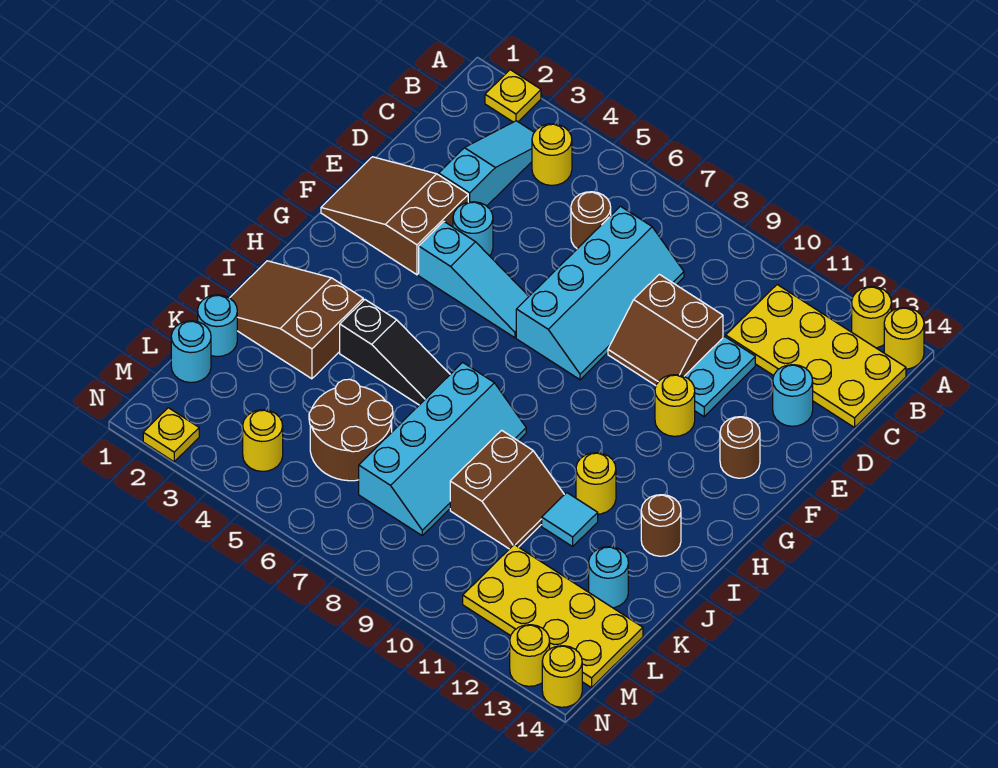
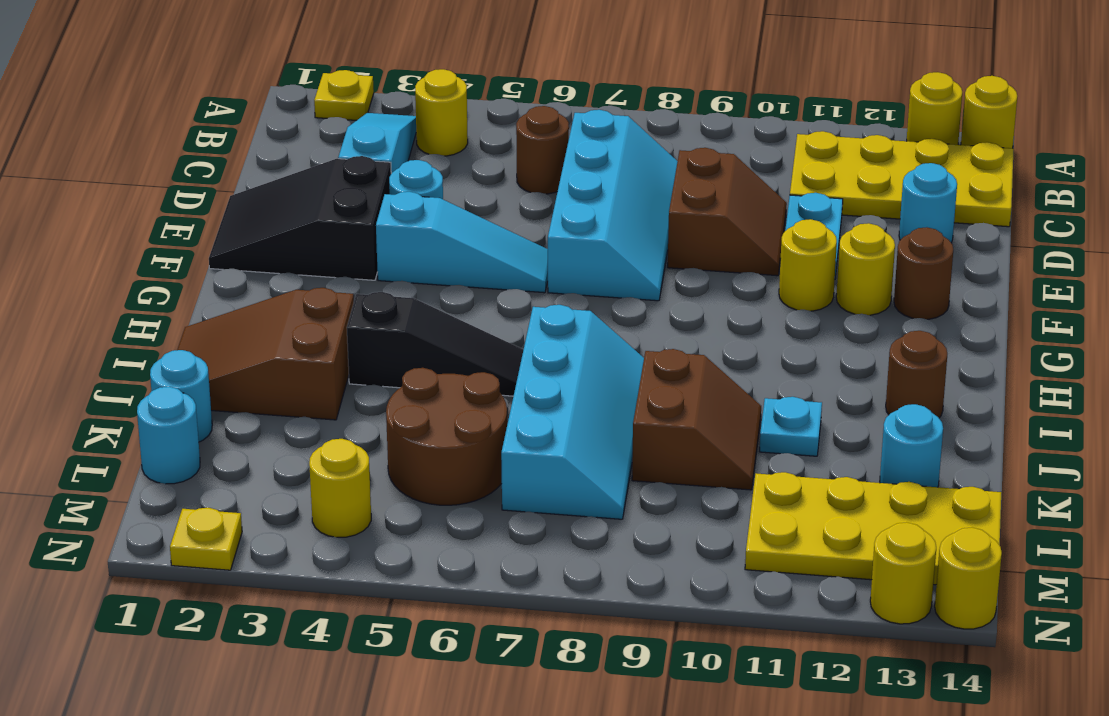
brown slope D9:E10 level 1 top D -> brown slope D9:E10 level 1 top 9
brown slope E1:F3 level 1 top 3 -> black slope E1:F3 level 1 top 3
yellow round brick I11 level 1 -> yellow round brick F12 level 1
cyan tile J11 level 1 -> cyan plate J11 level 1

